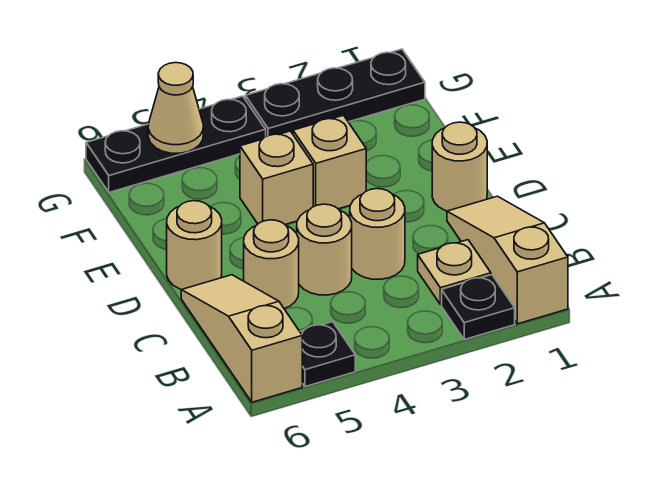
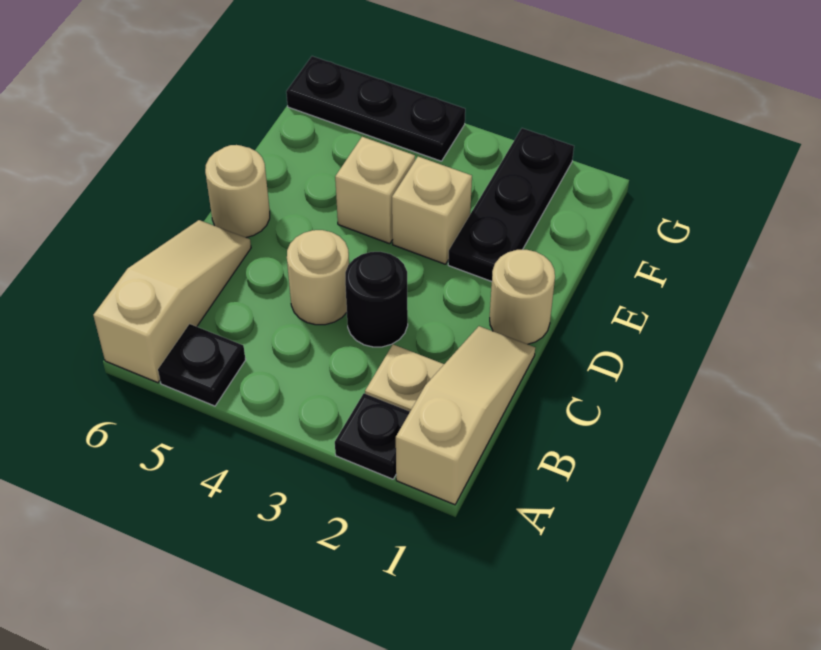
tan round brick C3 level 1 -> black round brick C3 level 1
tan round brick C5 level 1 -> none
black plate G1:G3 level 1 -> black plate E2:G2 level 1
tan cone G5 level 2 -> none

